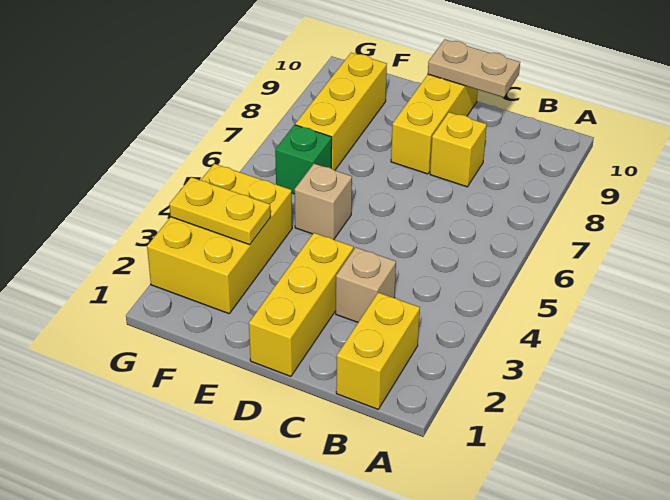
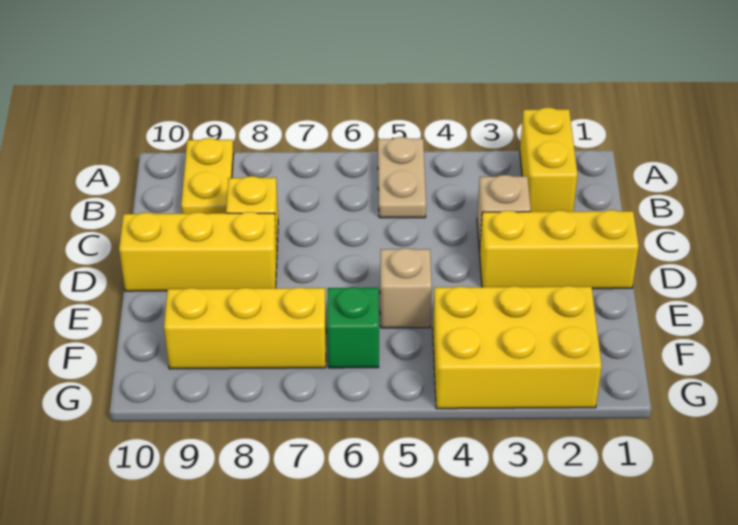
yellow brick B1:B2 level 1 -> yellow brick A2:B2 level 1
tan plate C10:D10 level 2 -> tan plate A5:B5 level 1
yellow plate F3:G3 level 2 -> yellow plate A9:B9 level 1

